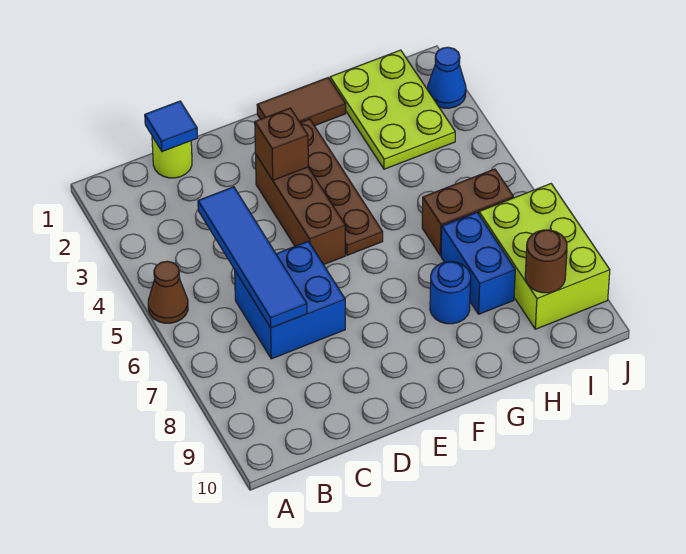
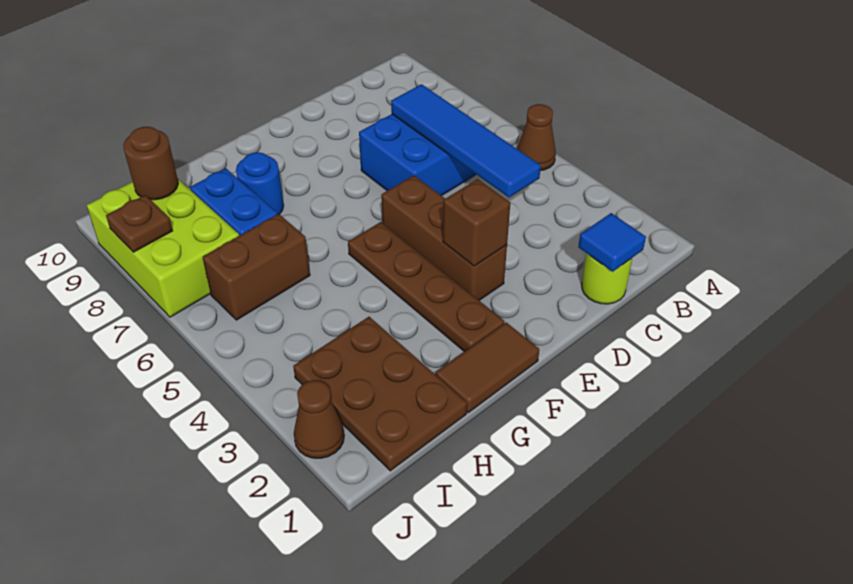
lime plate H1:I3 level 1 -> brown plate H1:I3 level 1
blue cone J2 level 1 -> brown cone J2 level 1
none -> brown plate J8 level 2

